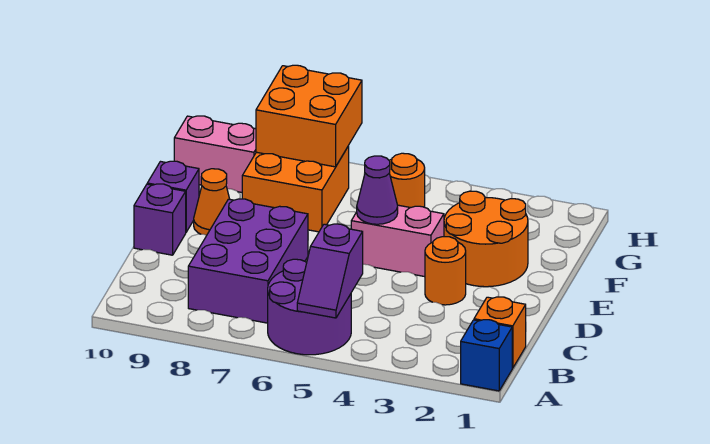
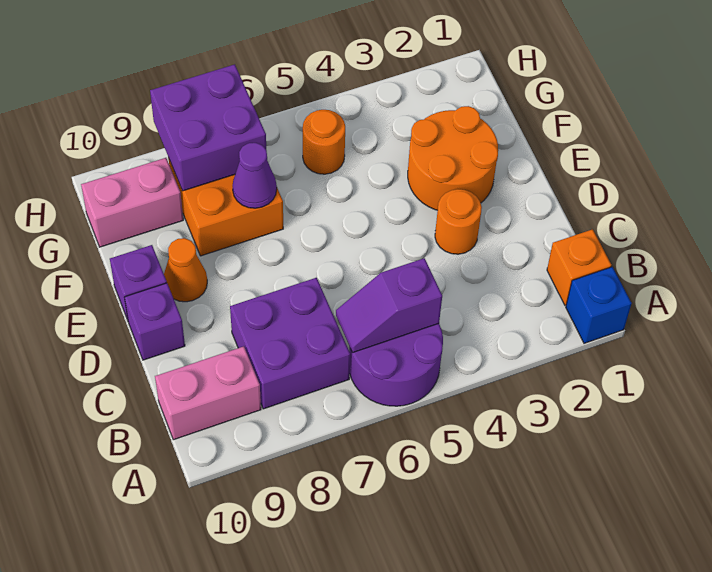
purple slope A5:B5 level 2 top B -> purple slope B5:B6 level 2 top 5
purple brick B7:D8 level 1 -> purple brick B7:C8 level 1
pink brick E4:E5 level 1 -> pink brick B9:B10 level 1
purple cone E5 level 2 -> purple cone F7 level 2
orange brick G7:H8 level 2 -> purple brick G7:H8 level 2

